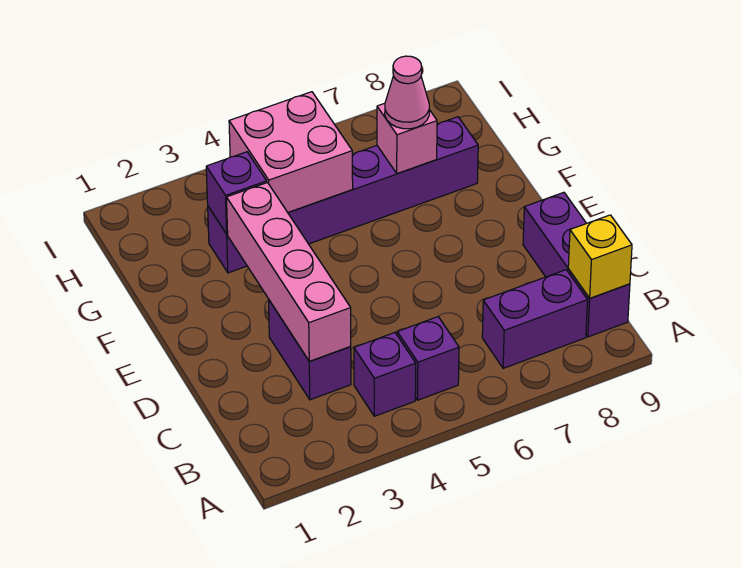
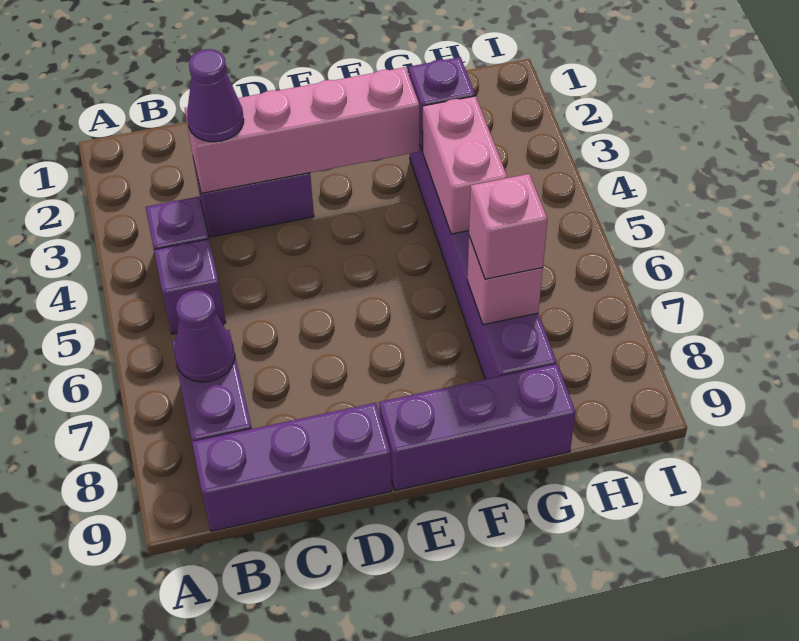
none -> purple cone B7 level 2
yellow brick B9 level 2 -> none
none -> purple cone C3 level 3
none -> purple brick E9:G9 level 1
pink brick G4:H5 level 2 -> pink brick G4:G5 level 2
pink cone G7 level 3 -> pink brick G7 level 3

